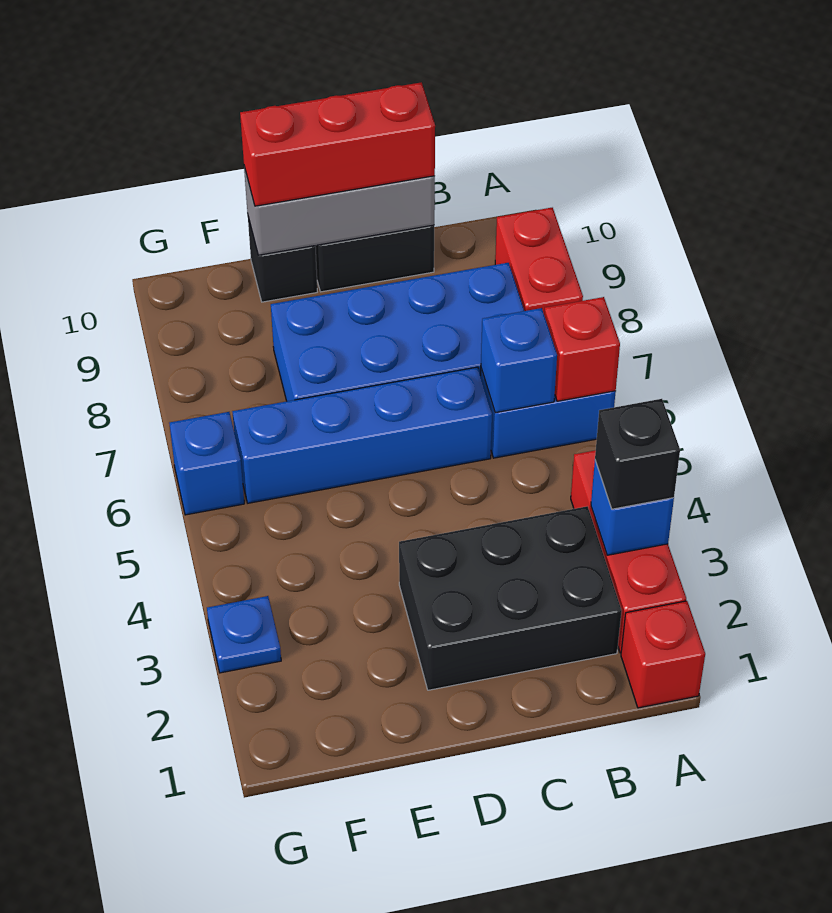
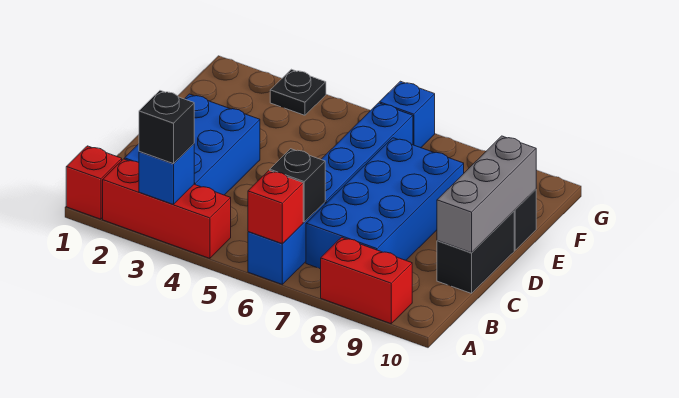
black brick B2:D3 level 1 -> blue brick B2:D3 level 1
blue brick B6 level 2 -> black brick B6 level 2
red brick C10:E10 level 3 -> none
blue plate G3 level 1 -> black plate G3 level 1

